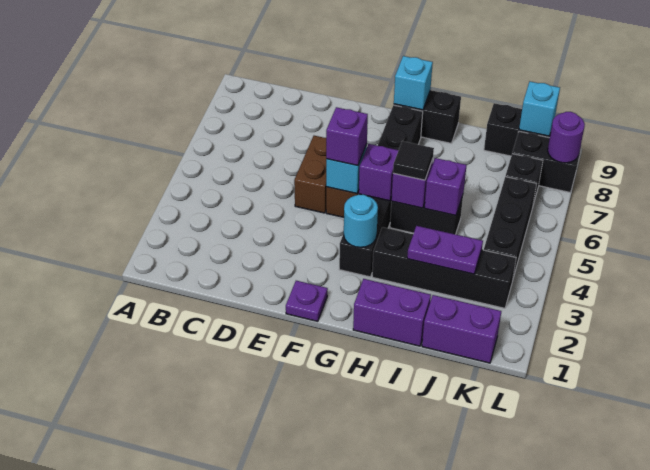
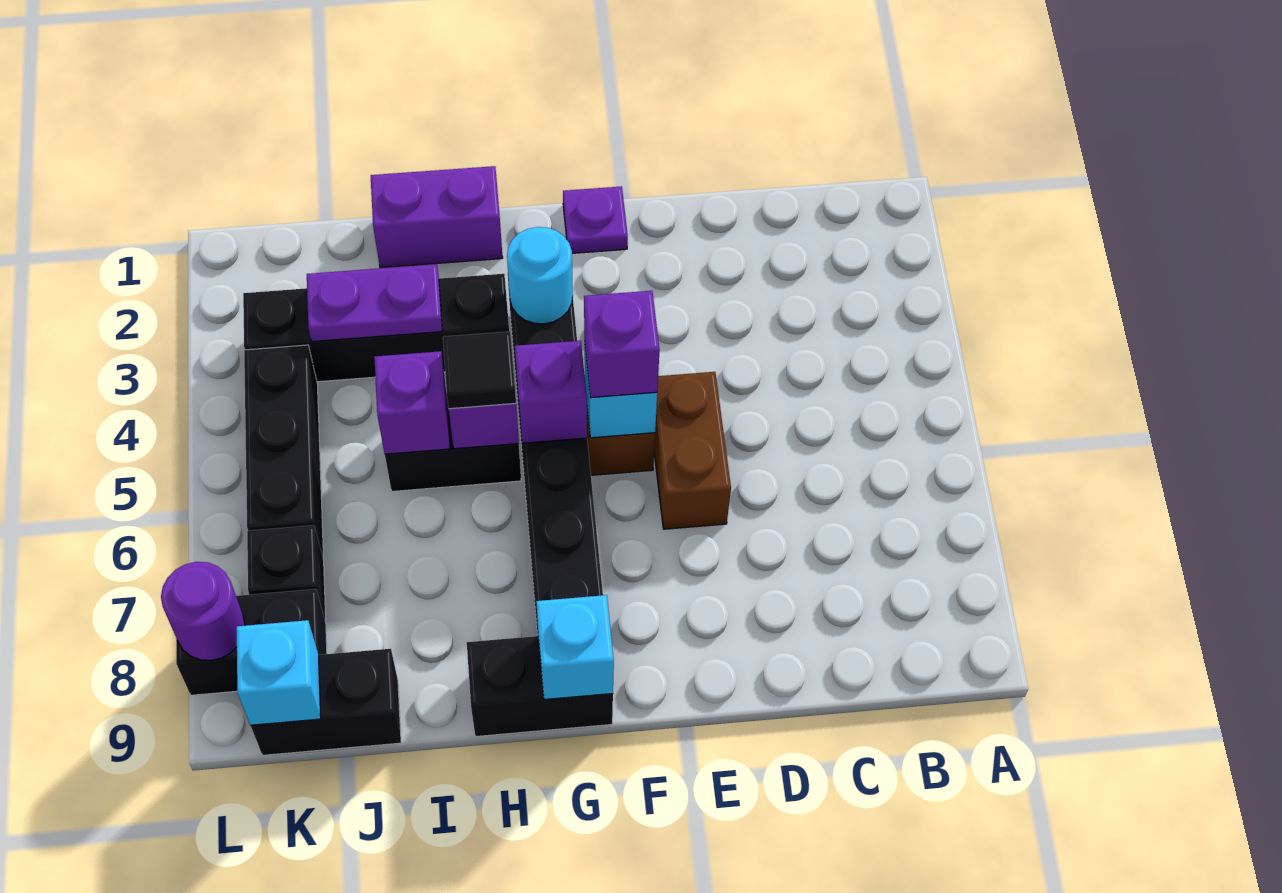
purple brick J1:K1 level 1 -> none

